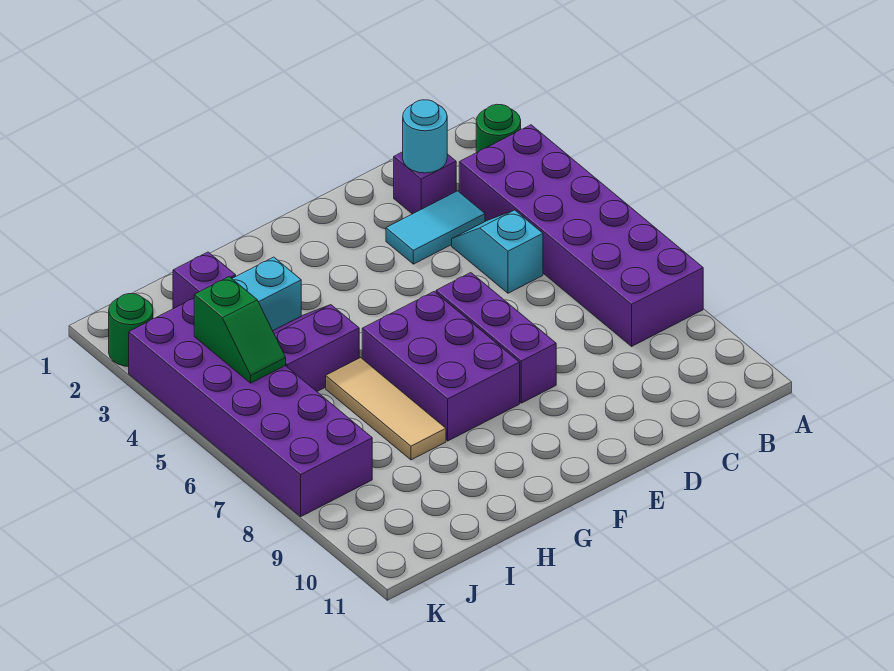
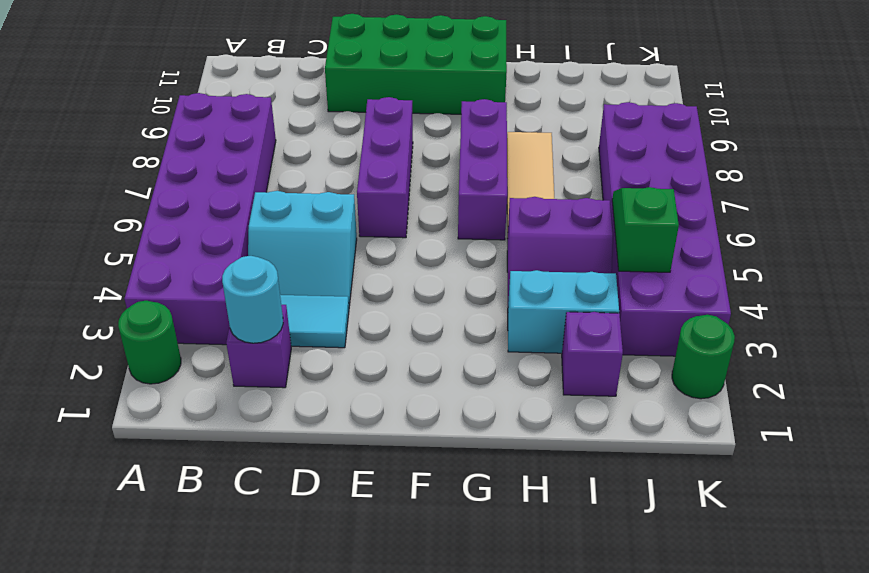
cyan slope C4:C5 level 1 top 5 -> cyan slope C4:D5 level 1 top 5
none -> green brick D10:G11 level 1
purple brick F6:G8 level 1 -> purple brick G6:G8 level 1

